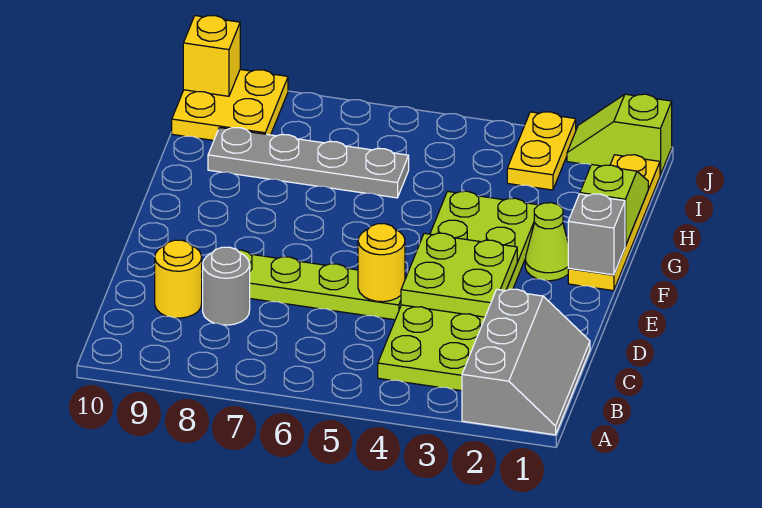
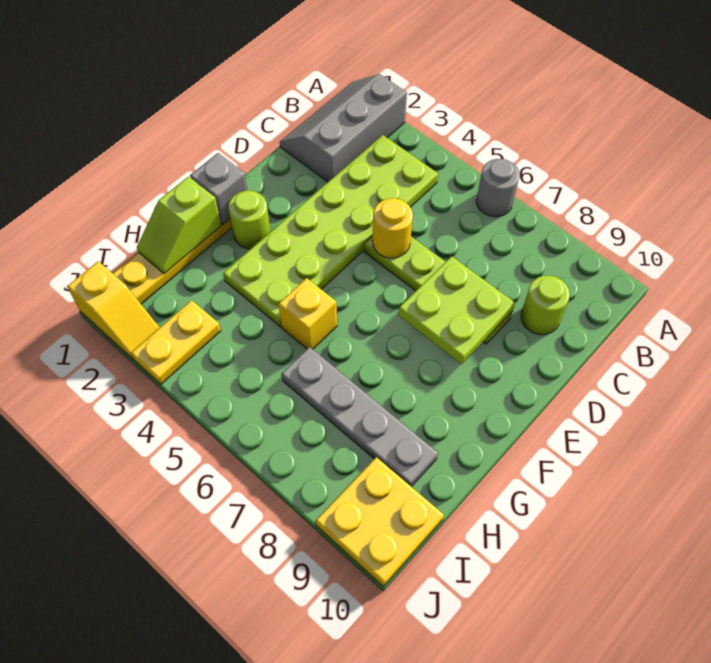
grey round brick C8 level 1 -> grey round brick A6 level 1
yellow round brick C9 level 1 -> lime round brick C9 level 1
lime plate D3:E4 level 2 -> lime plate D7:E8 level 2
lime cone F2 level 1 -> lime round brick F2 level 1
lime slope J1:J2 level 1 top 1 -> yellow slope J1:J2 level 1 top 1
yellow brick J10 level 2 -> yellow brick G5 level 1

